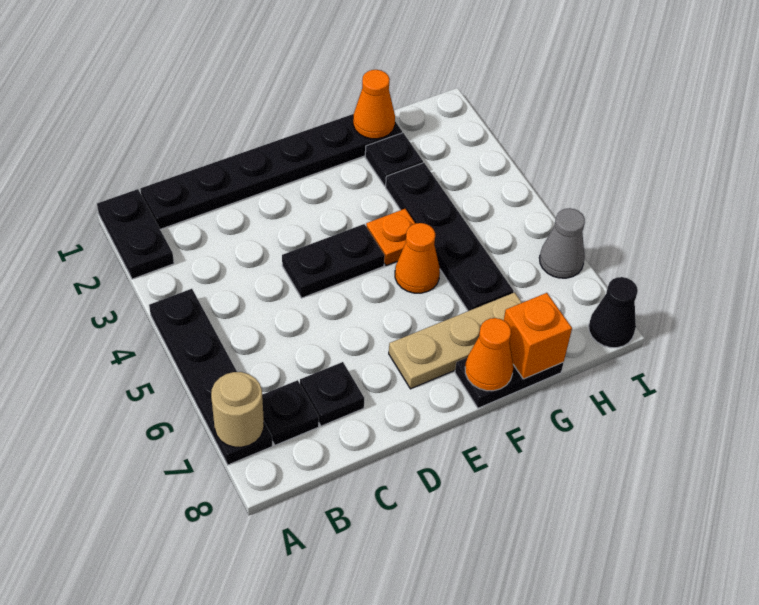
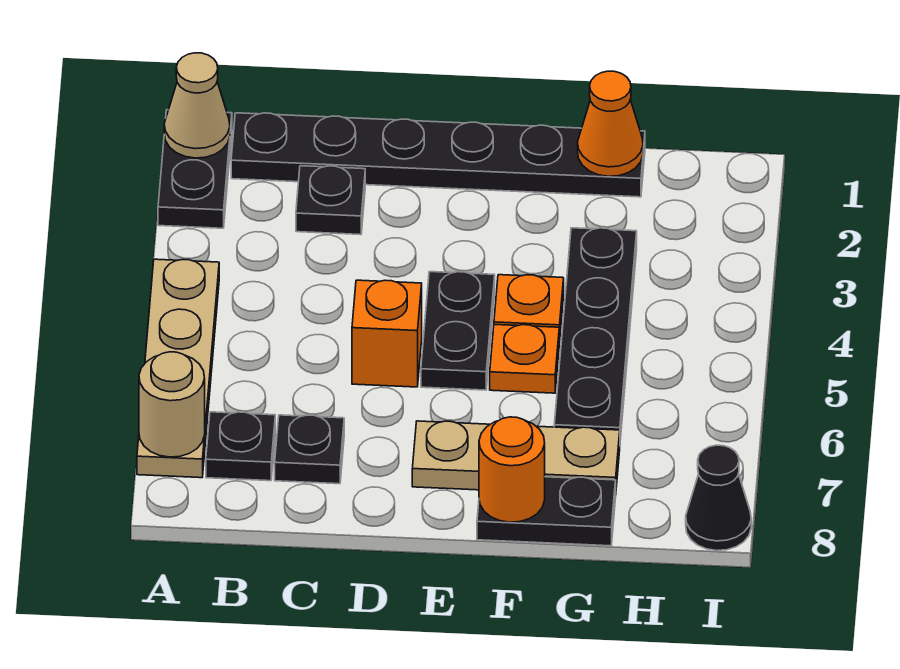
none -> tan cone A1 level 2
black plate A4:A7 level 1 -> tan plate A4:A7 level 1
black plate D4:E4 level 1 -> black plate E4:E5 level 1
orange cone F5 level 1 -> orange plate F5 level 1
orange cone F8 level 2 -> orange round brick F8 level 2
black plate G2 level 1 -> black plate C2 level 1
orange brick G8 level 2 -> orange brick D5 level 1
grey cone I6 level 1 -> none

